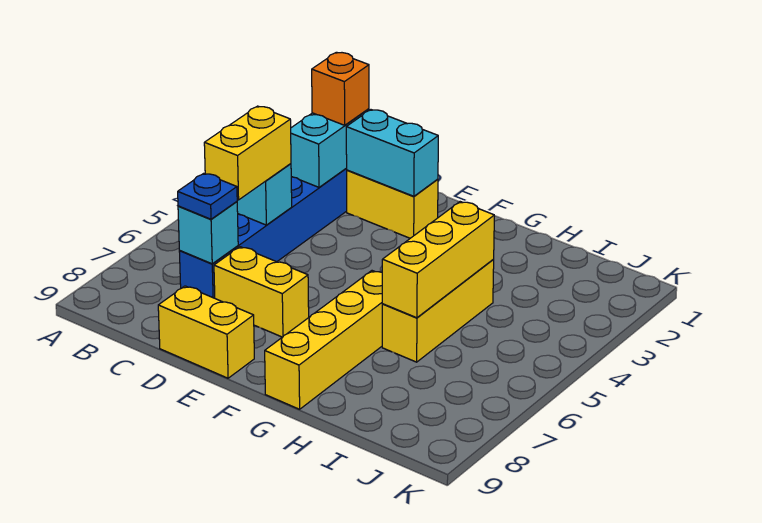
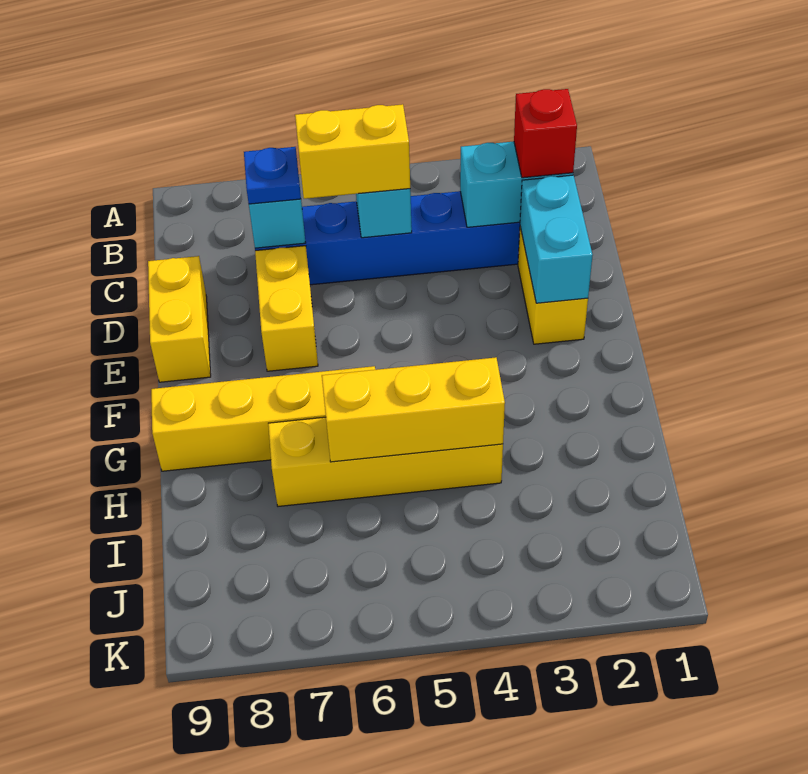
orange brick C2 level 3 -> red brick C2 level 3
yellow brick H4:H6 level 1 -> yellow brick H4:H7 level 1

